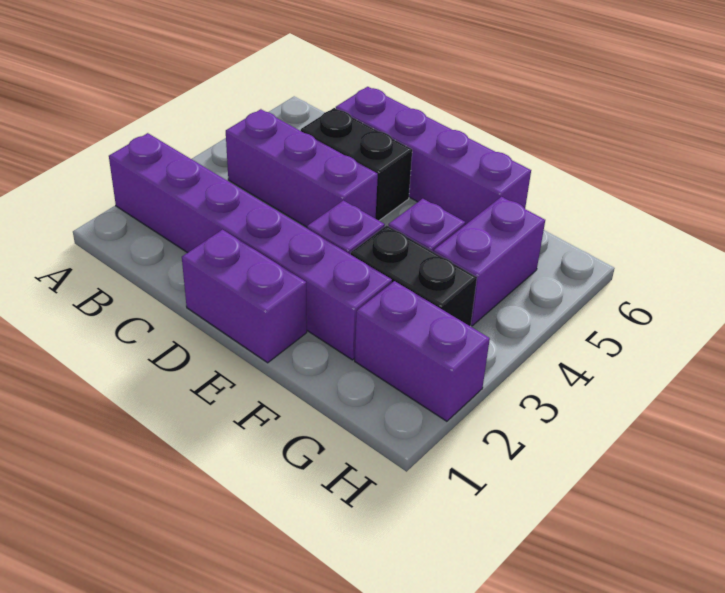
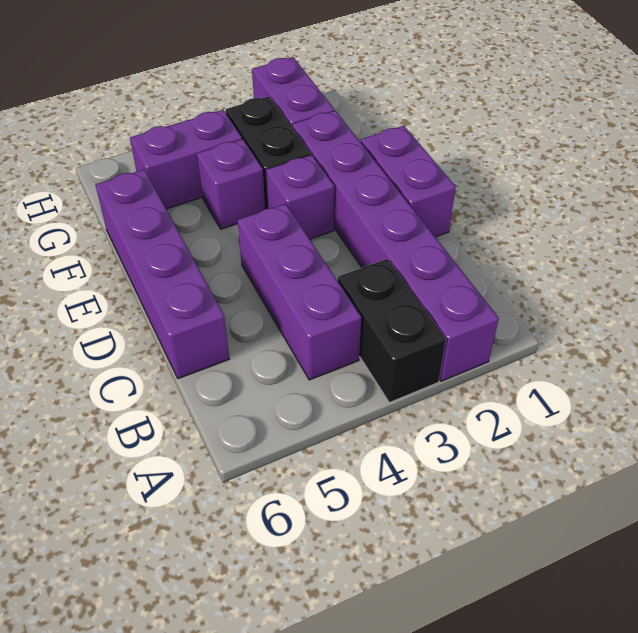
black brick C5:D5 level 1 -> black brick A3:B3 level 1

